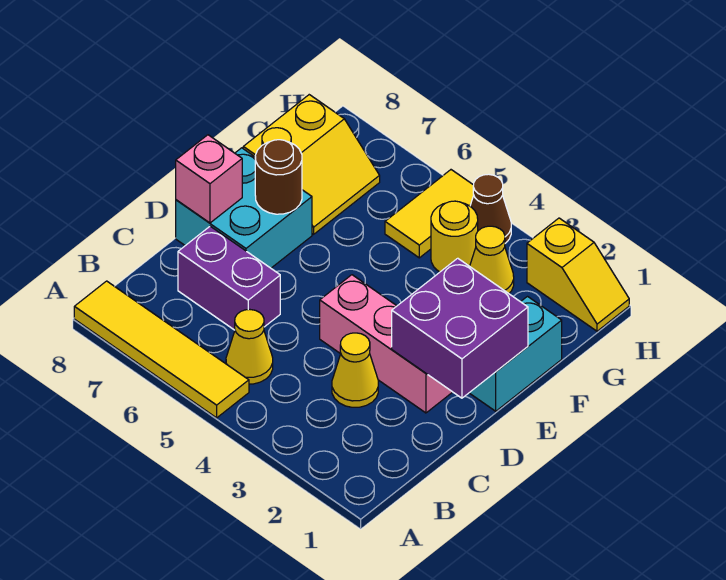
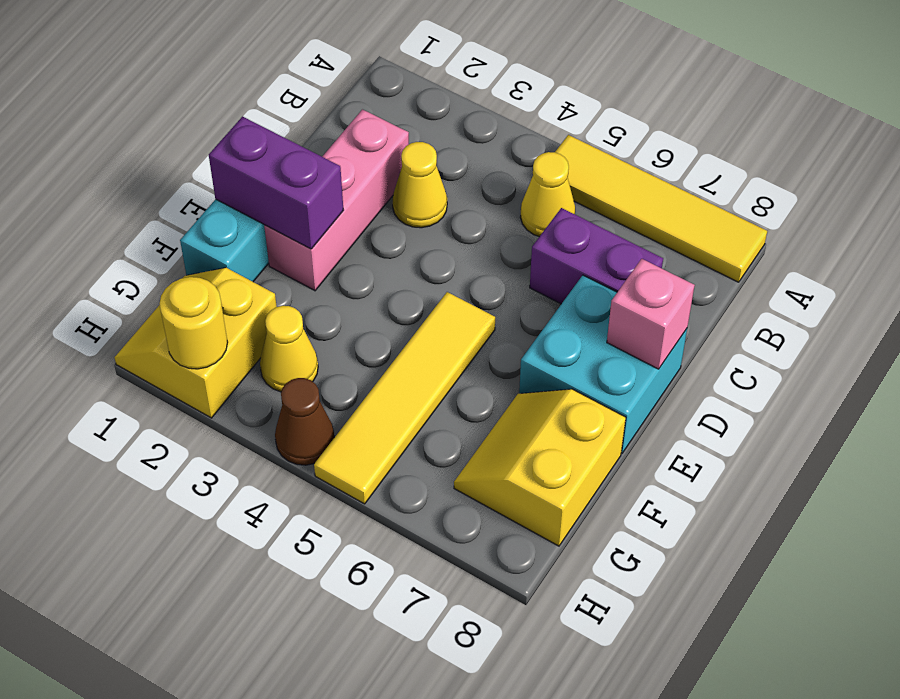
purple brick D1:E2 level 2 -> purple brick E1:E2 level 2
pink brick D2:D4 level 1 -> pink brick C2:E2 level 1
brown round brick E7 level 2 -> none
yellow round brick G4 level 1 -> yellow round brick H2 level 2
yellow tile G5:H5 level 1 -> yellow tile E5:H5 level 1
yellow slope H1:H2 level 1 top 2 -> yellow slope G1:H2 level 1 top 2

